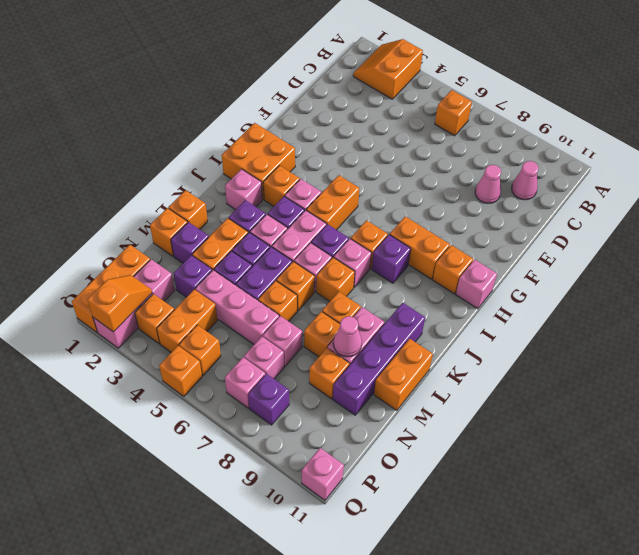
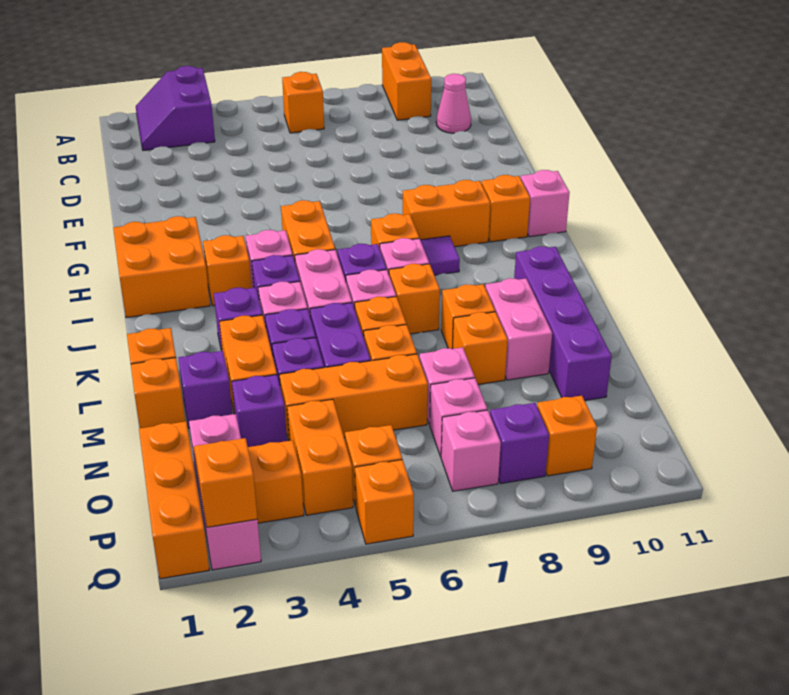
orange slope A2:B3 level 1 top 3 -> purple slope A2:B3 level 1 top 3
pink cone D9 level 1 -> none
purple brick I8 level 1 -> purple tile I8 level 1
pink brick J2 level 1 -> none
orange brick L11:M11 level 1 -> orange brick A9:B9 level 1
pink cone M9 level 2 -> none
pink brick N4:N6 level 1 -> orange brick N4:N6 level 1
orange brick N9 level 1 -> orange brick P9 level 1
pink brick Q11 level 1 -> none

